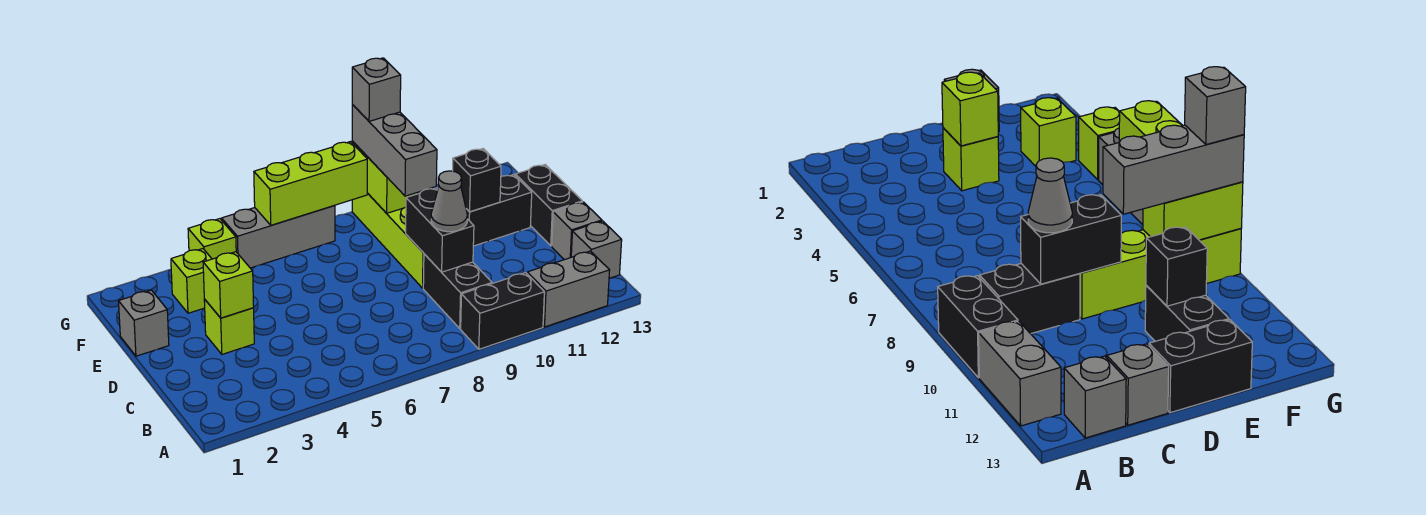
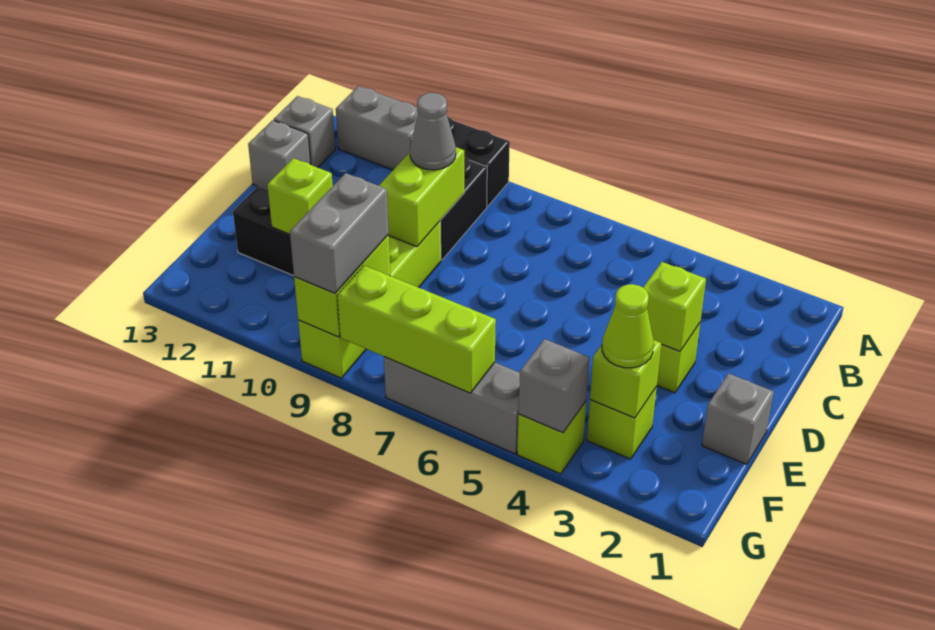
black brick C9:D9 level 2 -> lime brick C9:D9 level 2
black brick D13:E13 level 1 -> none
grey brick E9:G9 level 3 -> grey brick F9:G9 level 3
black brick E11 level 2 -> lime brick E11 level 2
none -> lime brick F3 level 2
none -> lime cone F3 level 3
grey brick G9 level 4 -> grey brick G4 level 2

